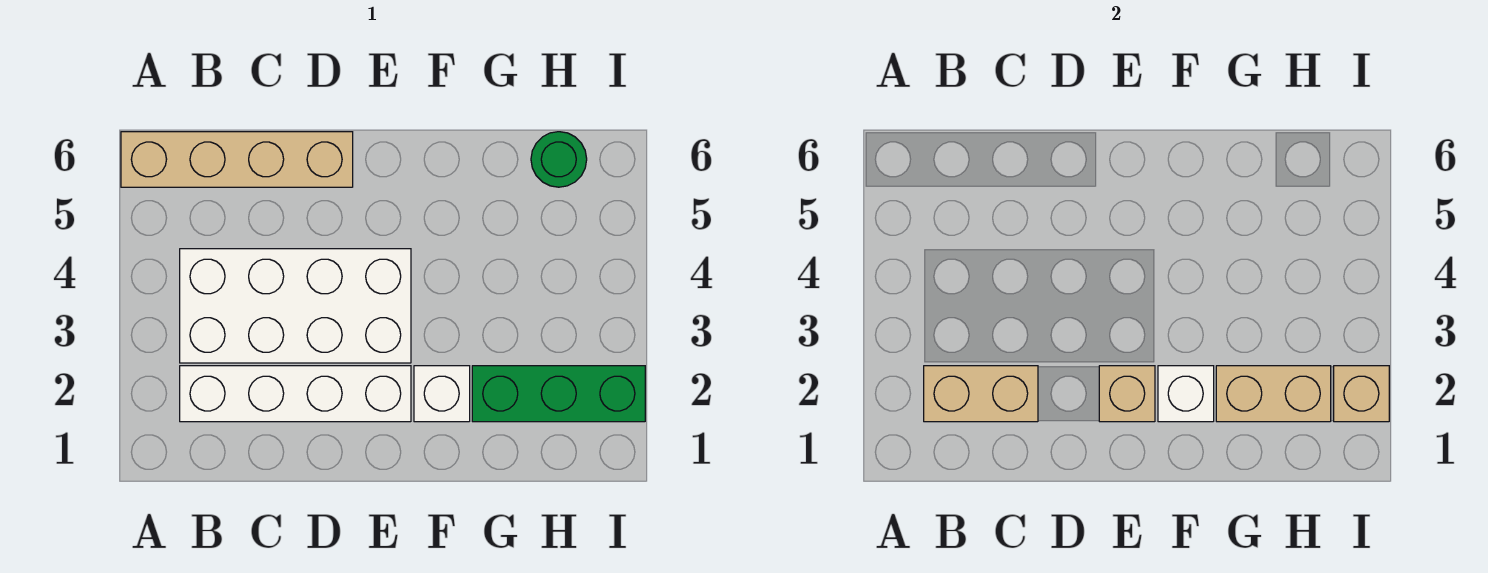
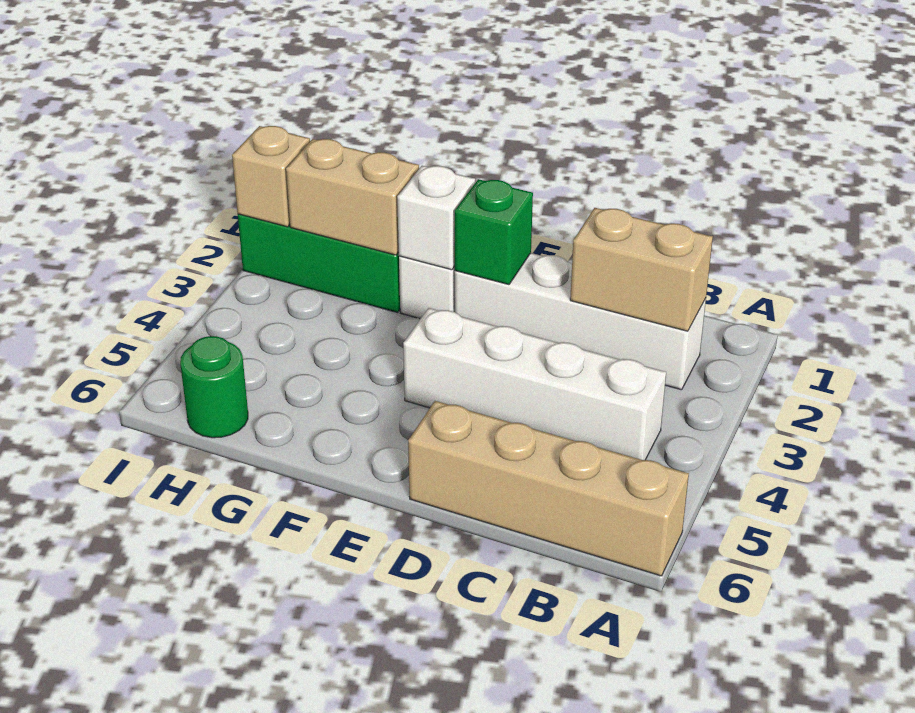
white brick B3:E4 level 1 -> white brick B4:E4 level 1
tan brick E2 level 2 -> green brick E2 level 2

